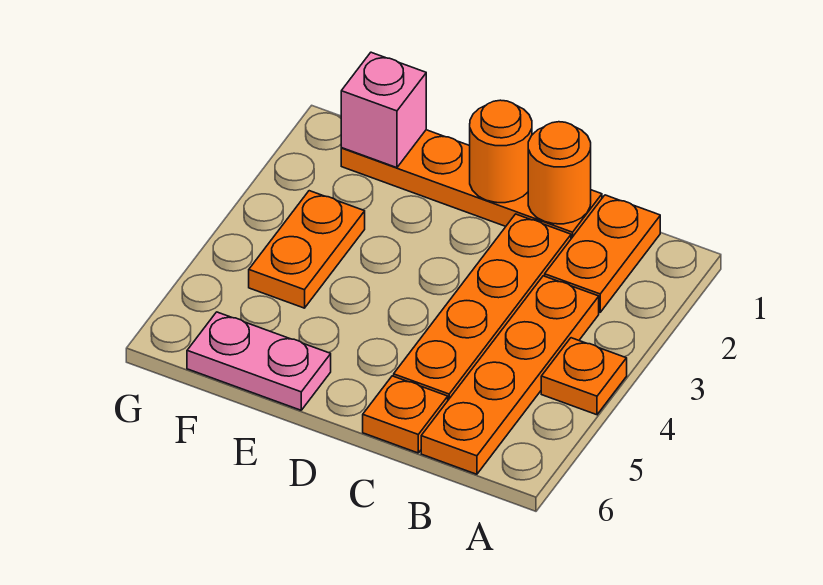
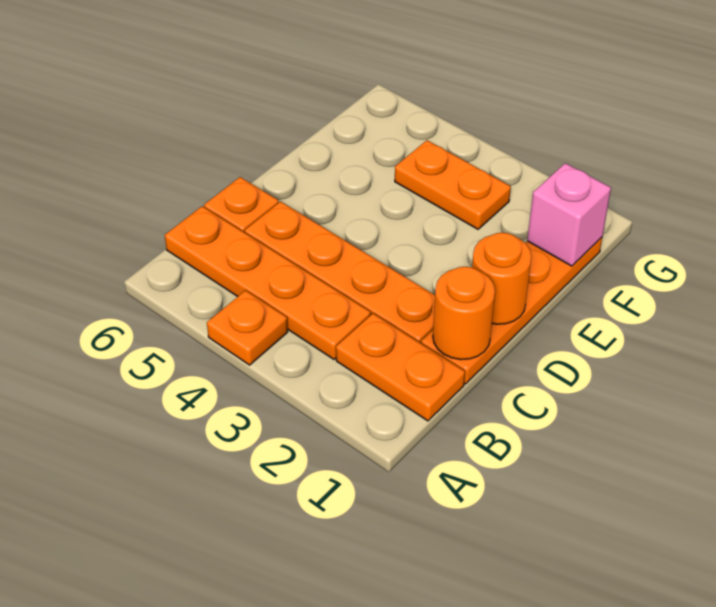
pink plate E6:F6 level 1 -> none

